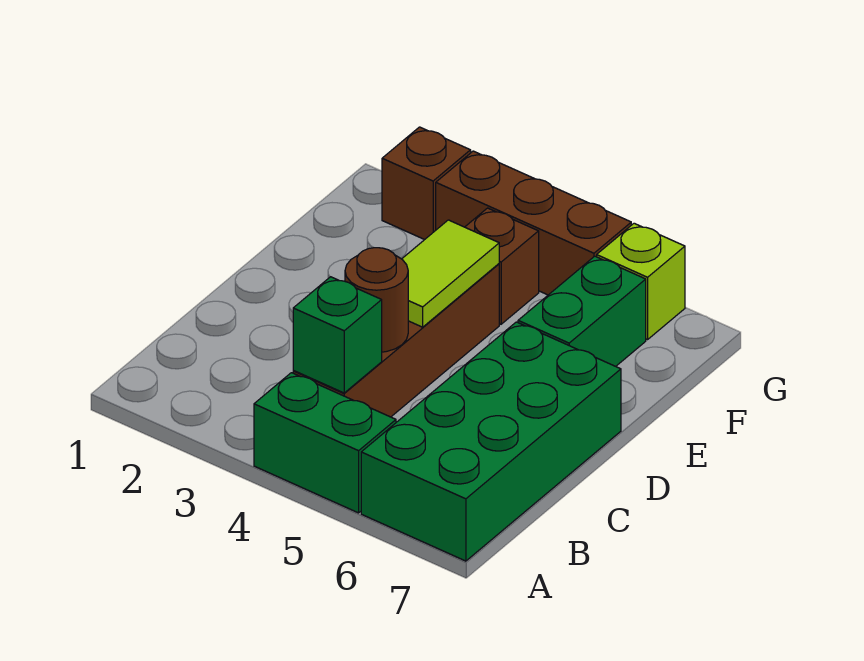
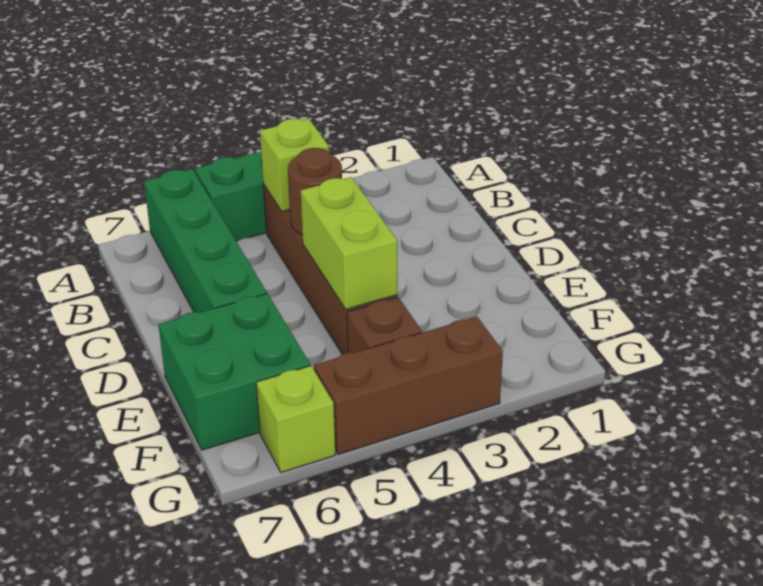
green brick A6:D7 level 1 -> green brick A6:D6 level 1
green brick B4 level 2 -> lime brick B4 level 2
lime tile D4:E4 level 2 -> lime brick D4:E4 level 2
green brick E6:F6 level 1 -> green brick E6:F7 level 1
brown brick G2 level 1 -> none

